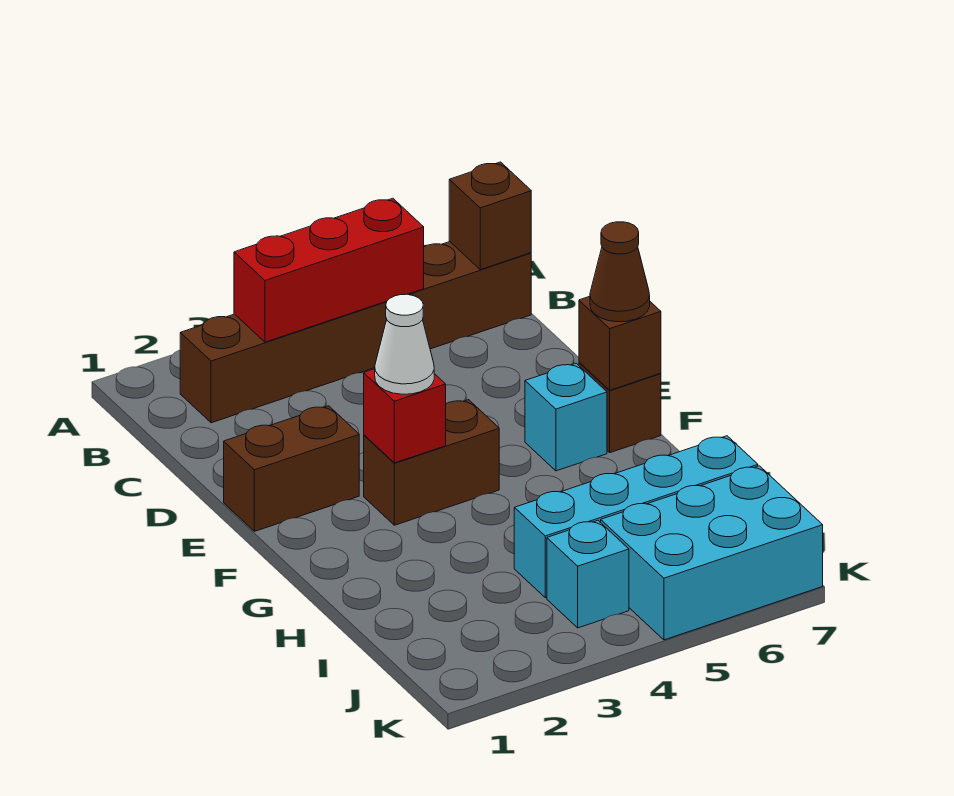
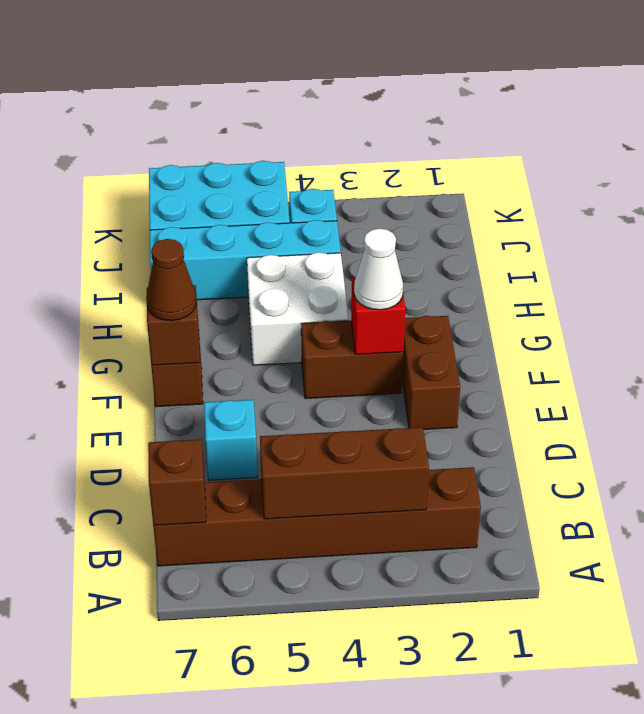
red brick B3:B5 level 2 -> brown brick B3:B5 level 2
brown brick E1:E2 level 1 -> brown brick E2:F2 level 1
cyan brick F6 level 1 -> cyan brick D6 level 1
none -> white brick G4:H5 level 1

